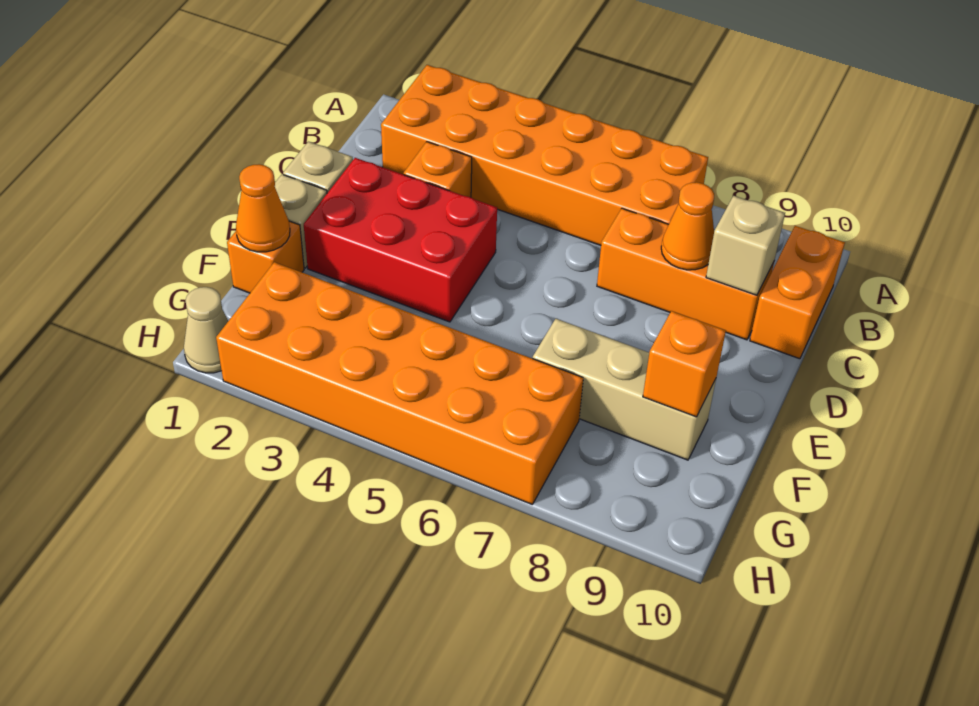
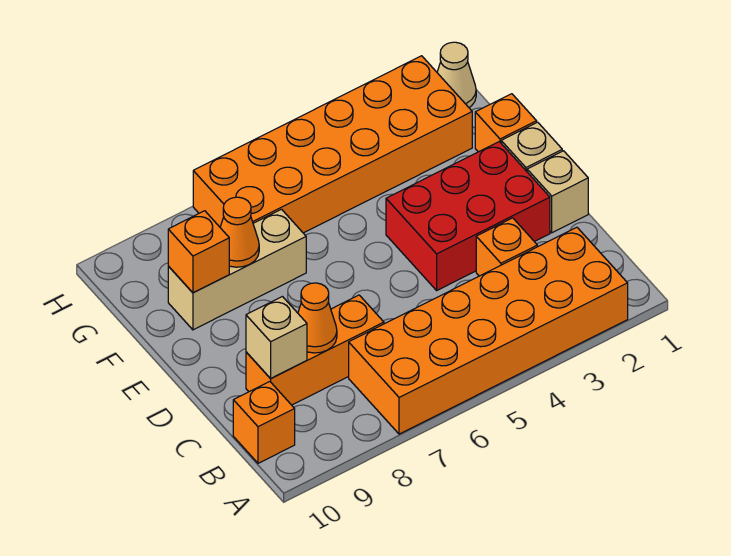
orange brick B10:C10 level 1 -> orange brick B10 level 1
orange cone F1 level 2 -> orange cone F8 level 2

